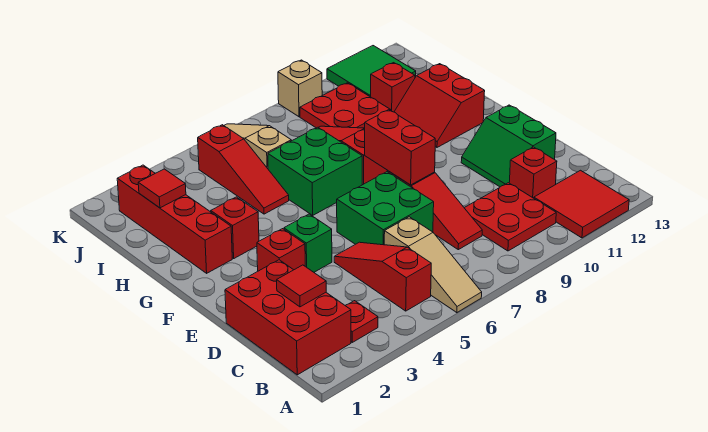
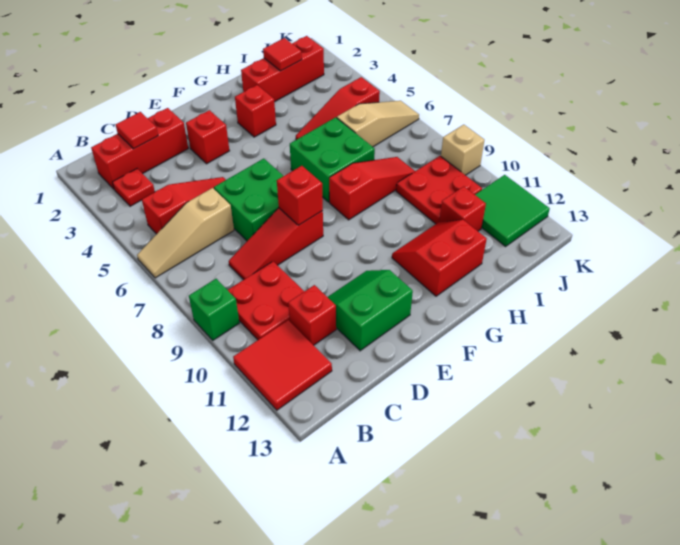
red brick B1:D2 level 1 -> red brick B2:D2 level 1
green brick E4 level 1 -> green brick A9 level 1
red brick E8:F8 level 2 -> red brick E8 level 2
red brick G2:J2 level 1 -> red brick H2:J2 level 1

